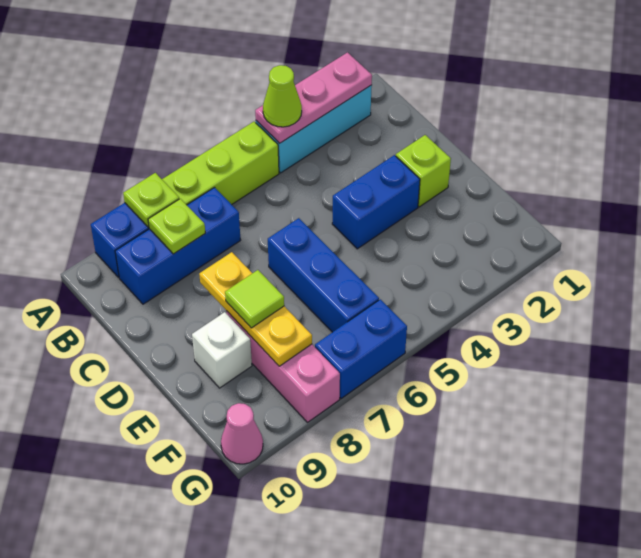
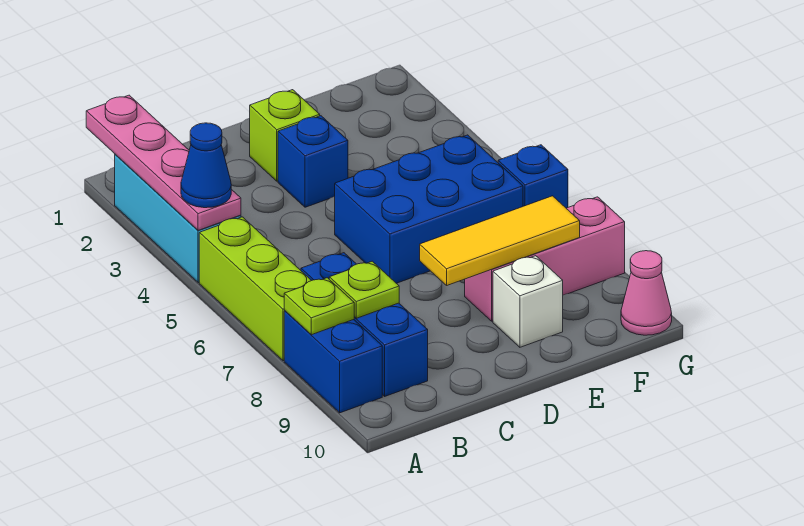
pink plate A2:A4 level 2 -> pink plate A1:A4 level 2
lime cone A4 level 3 -> blue cone A4 level 3
blue brick D3:D4 level 1 -> blue brick D3 level 1
blue brick D6:F6 level 1 -> blue brick D5:F6 level 1
yellow plate D8:F8 level 2 -> yellow tile D8:F8 level 2
lime tile E8 level 3 -> none
blue brick G6:G7 level 1 -> blue brick G6 level 1

